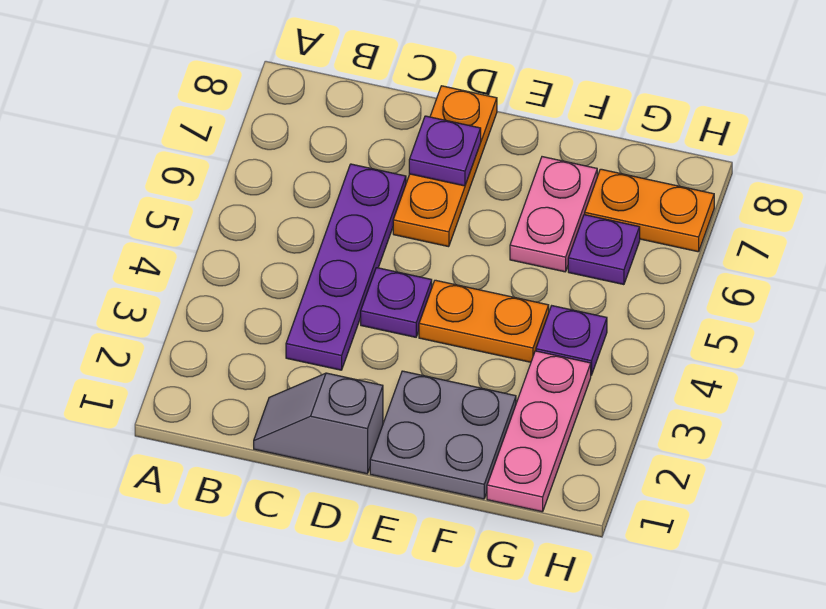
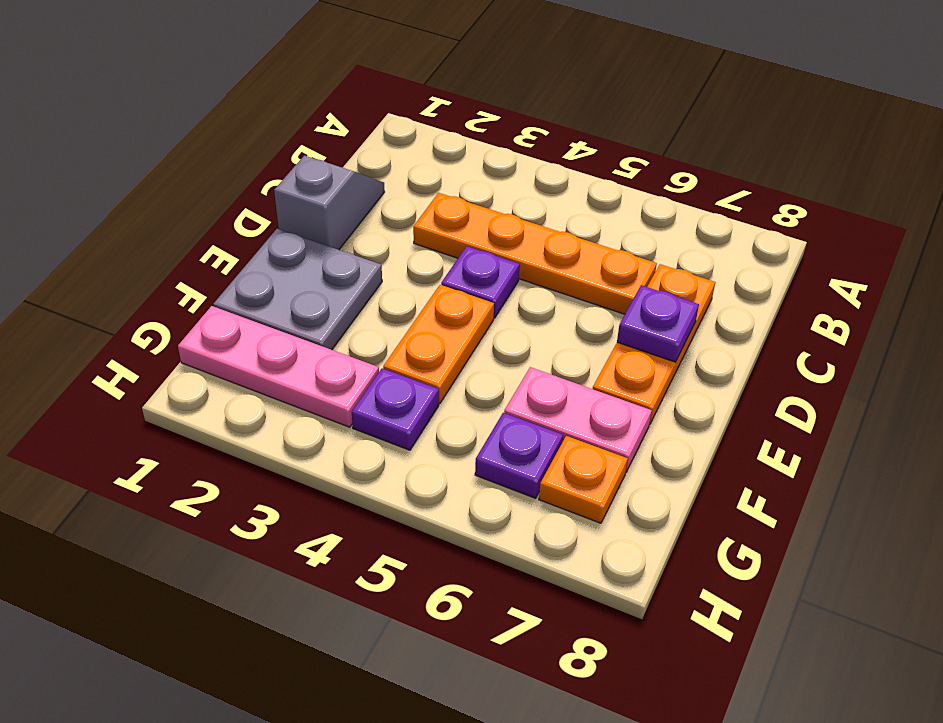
purple plate C3:C6 level 1 -> orange plate C3:C6 level 1
orange plate D6:D8 level 1 -> orange plate C7:E7 level 1
orange plate G7:H7 level 1 -> orange plate G7 level 1

